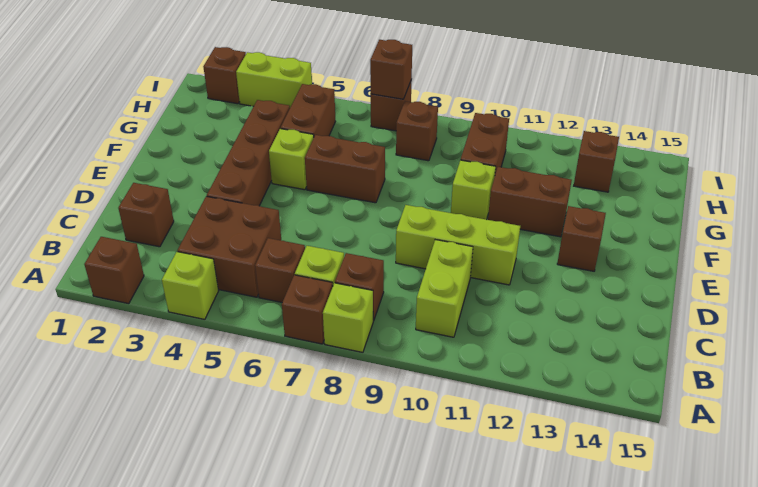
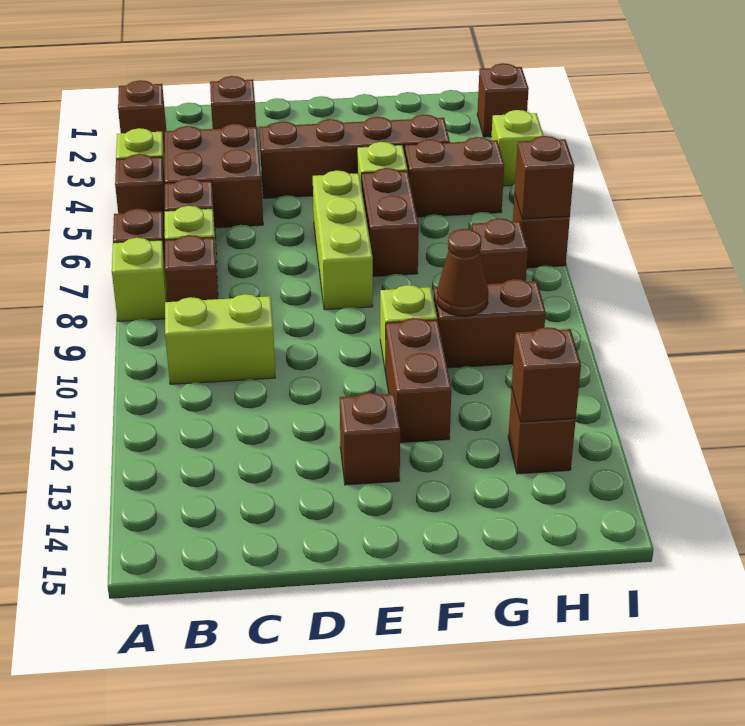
none -> brown brick A5 level 1
lime brick D9:D11 level 1 -> lime brick E6:E8 level 1
none -> brown cone G10 level 2
none -> brown brick H13 level 2
lime brick I3:I4 level 1 -> lime brick I4 level 1

